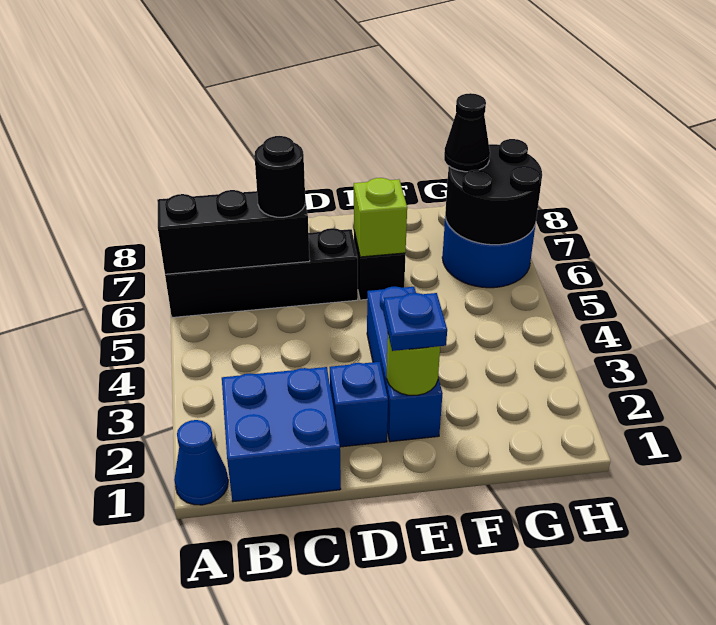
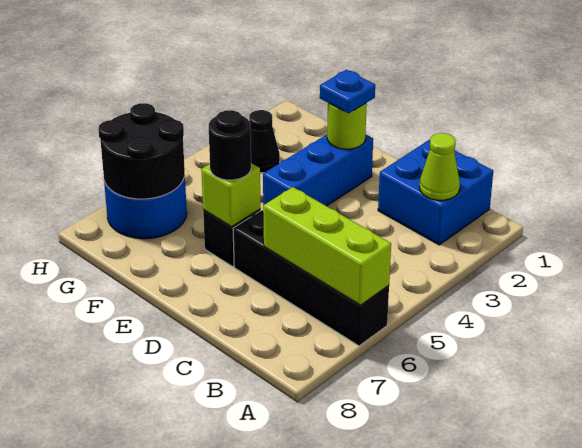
blue cone A1 level 1 -> none
black brick A6:C6 level 2 -> lime brick A6:C6 level 2
none -> lime cone B2 level 2
black round brick C6 level 3 -> black round brick E6 level 3
blue brick D2 level 1 -> none
black cone G7 level 3 -> black cone G3 level 1

